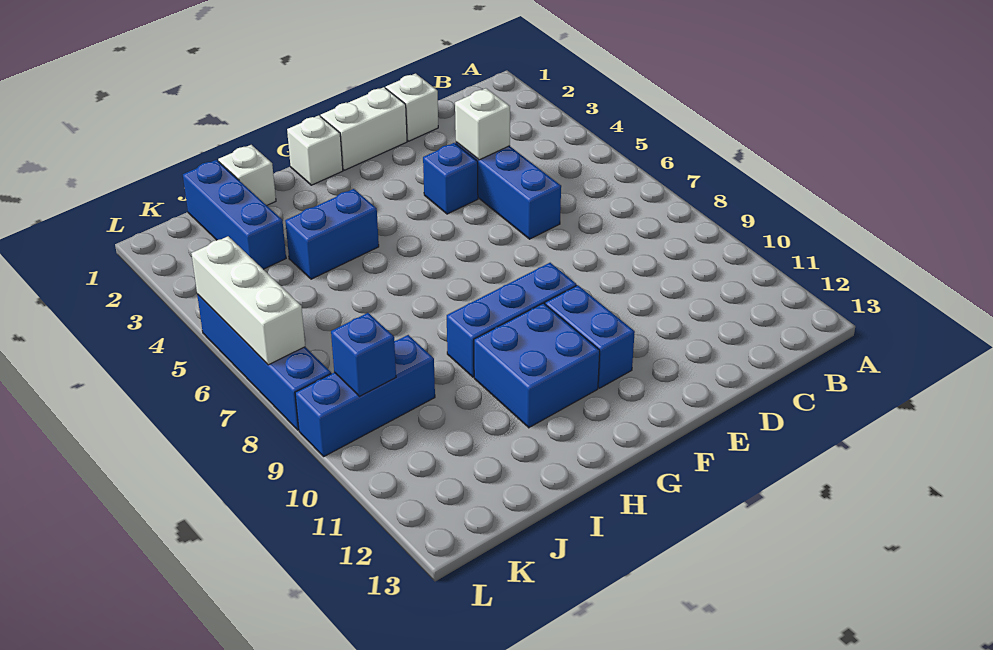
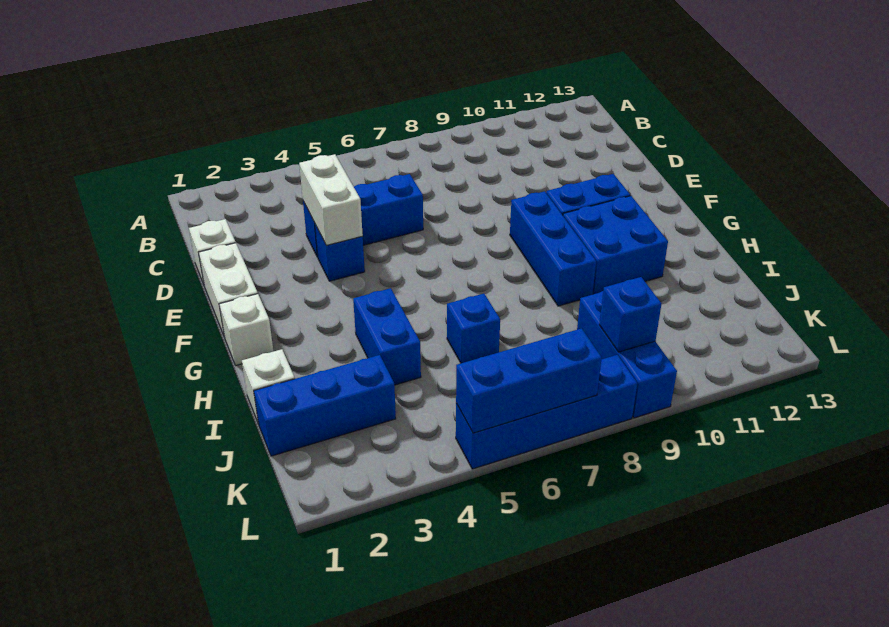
white brick D4 level 2 -> white brick D4:E4 level 2
none -> blue brick I6 level 1
white brick L5:L7 level 2 -> blue brick L5:L7 level 2

